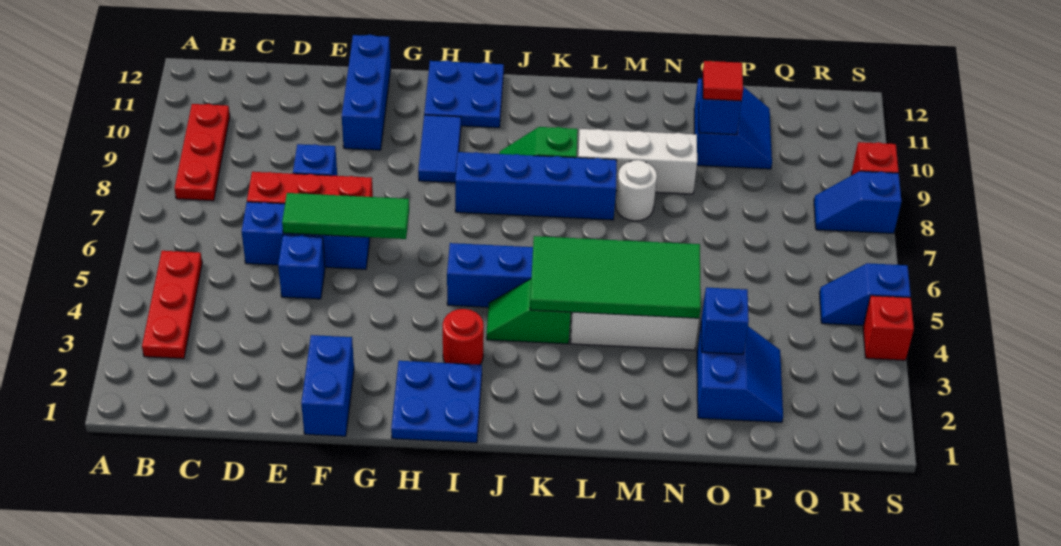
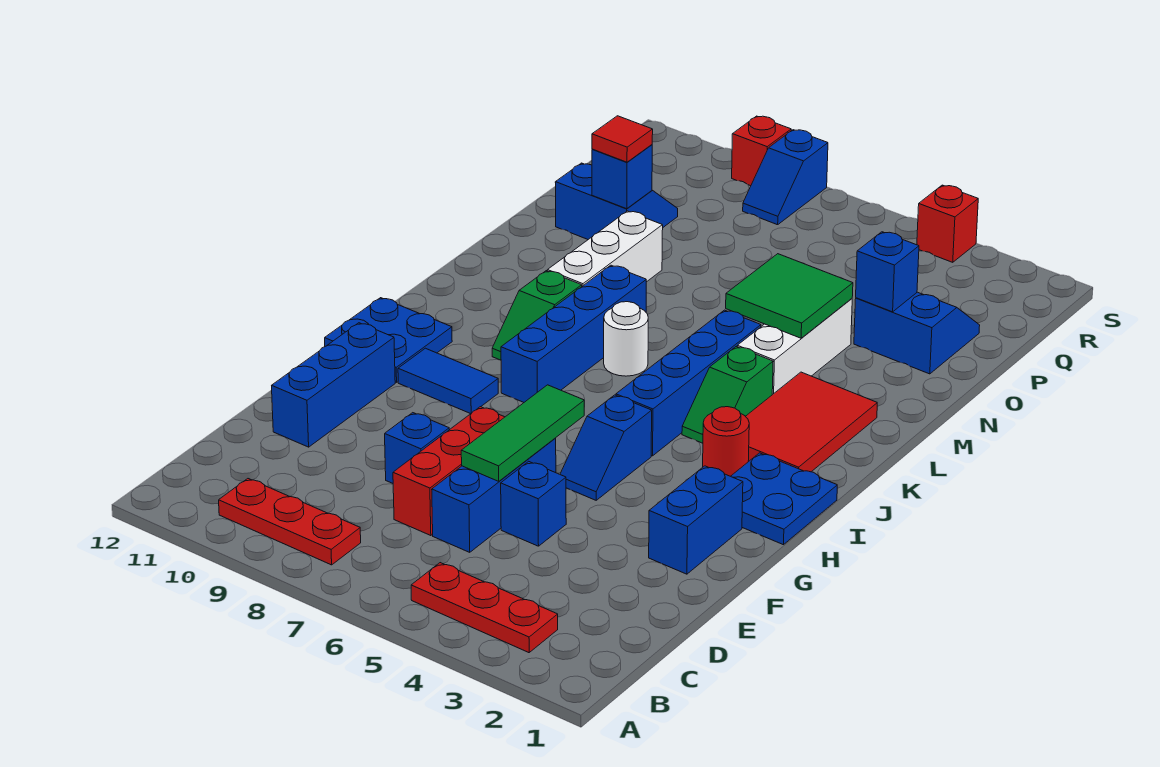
blue brick F1:F2 level 1 -> blue brick F2:G2 level 1
blue brick F10:F12 level 1 -> blue brick E11:G11 level 1
none -> red tile J2:L3 level 1
green tile K4:N5 level 2 -> green tile M4:N5 level 2
white round brick M8 level 1 -> white round brick K7 level 1
blue slope R5:S5 level 1 top S -> blue slope G5:H5 level 1 top H

